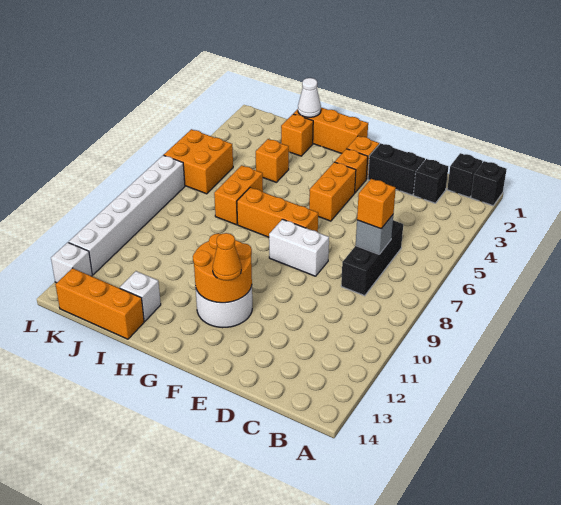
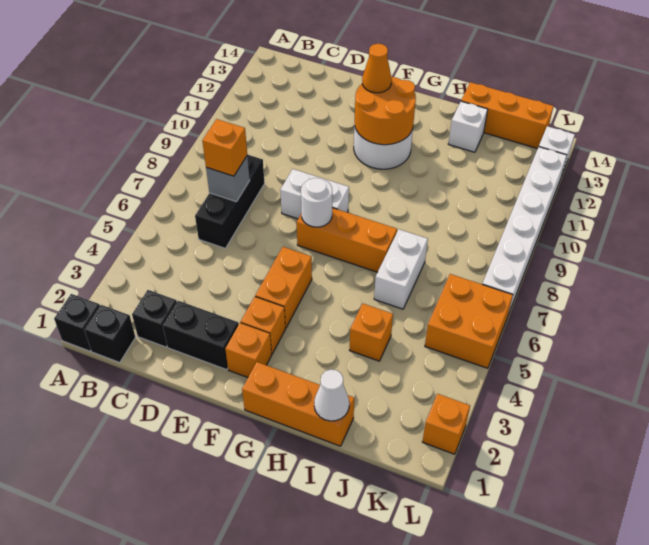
none -> white round brick F7 level 2
orange brick I2 level 1 -> orange brick L2 level 1
orange brick I6:I7 level 1 -> white brick I6:I7 level 1

